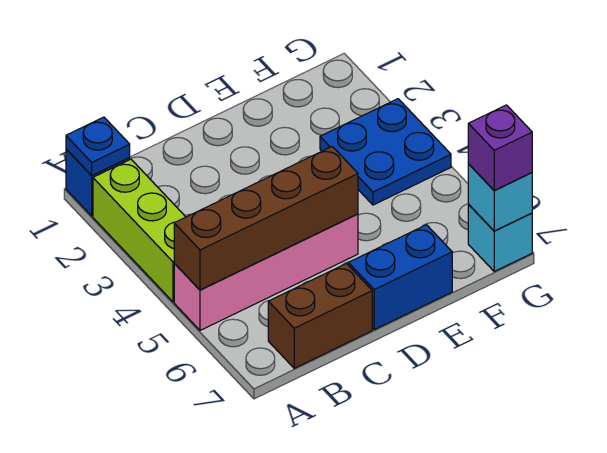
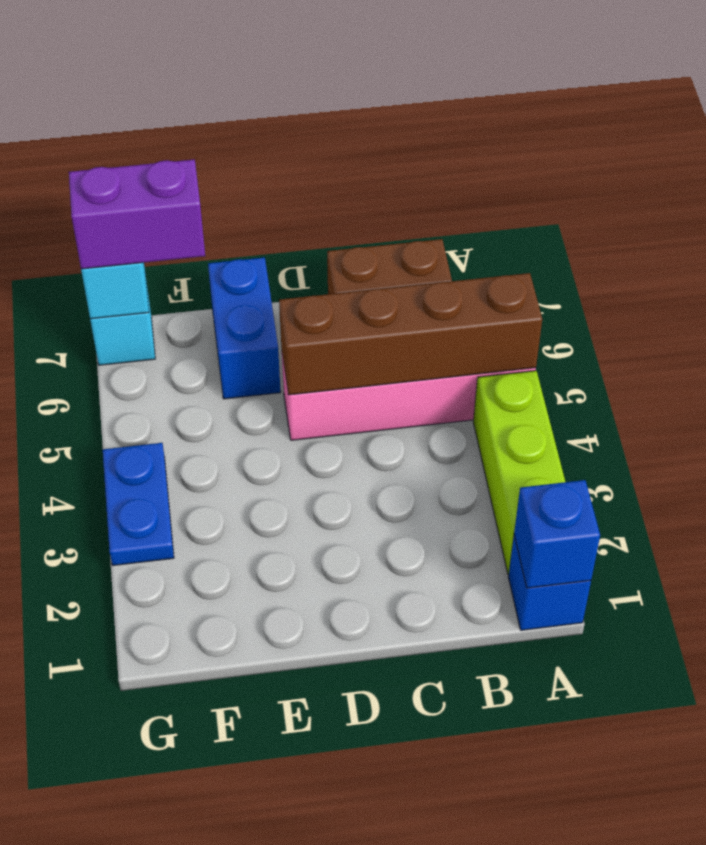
blue plate A1 level 2 -> blue brick A1 level 2
blue brick D7:E7 level 1 -> blue brick E6:E7 level 1
blue plate F3:G4 level 1 -> blue plate G3:G4 level 1
purple brick G7 level 3 -> purple brick F7:G7 level 3

